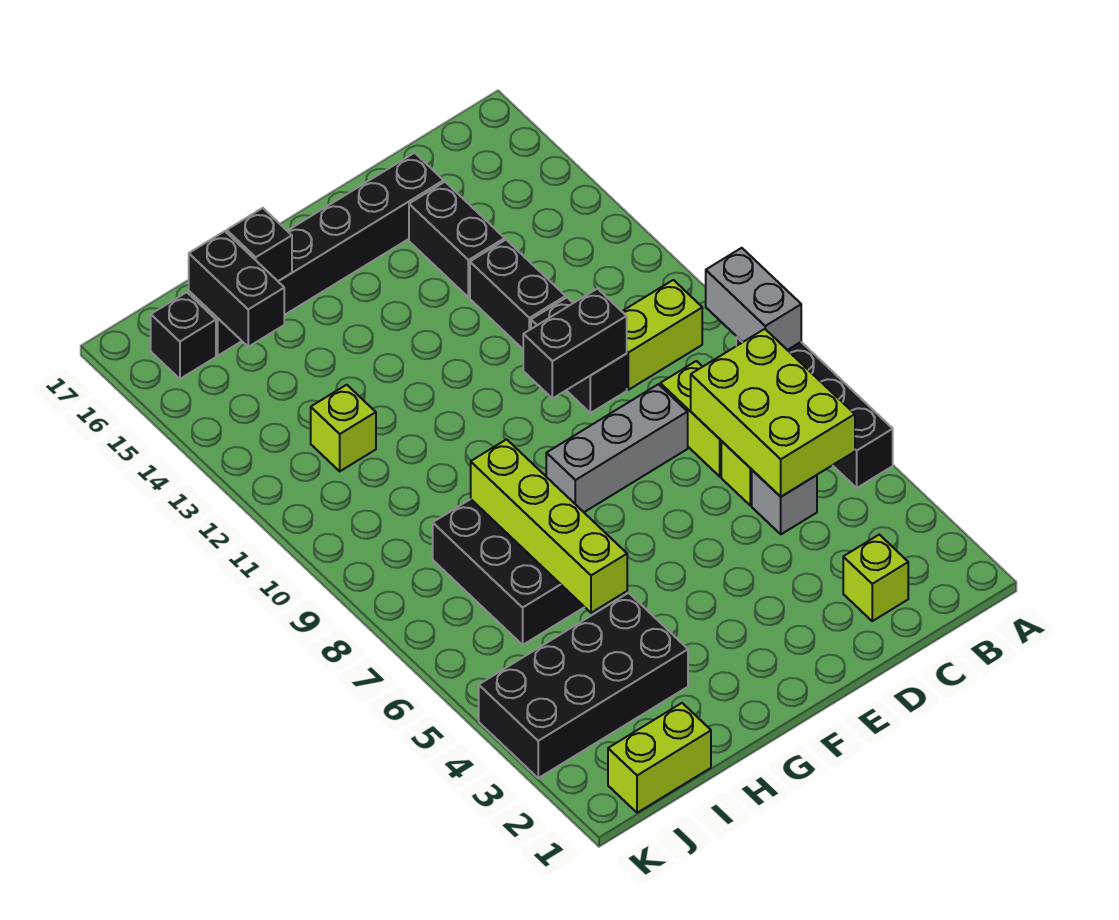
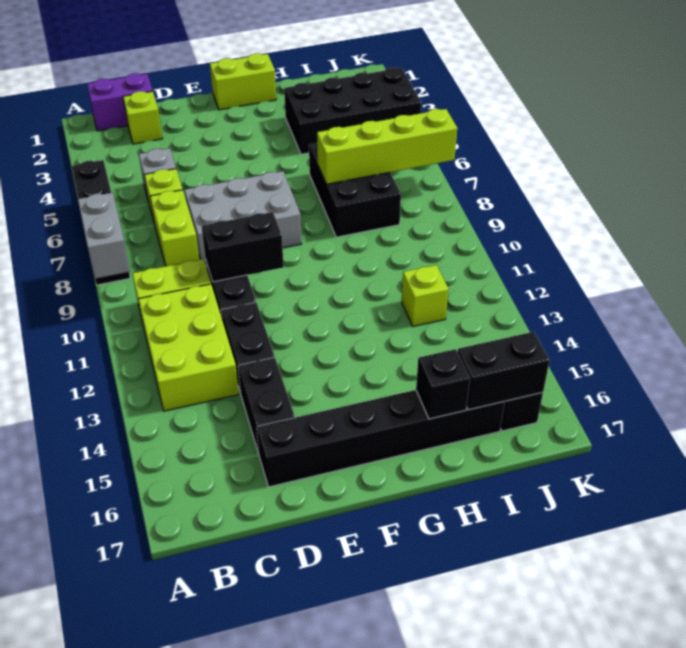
none -> purple brick B1:C1 level 1
lime brick B5:C7 level 2 -> lime brick B11:C13 level 1
grey brick D8:F8 level 1 -> grey brick D7:F8 level 1
lime brick H5:H8 level 2 -> lime brick H7:K7 level 2
lime brick I1:J1 level 1 -> lime brick F1:G1 level 1
black brick I15:I16 level 2 -> black brick I16:J16 level 2

